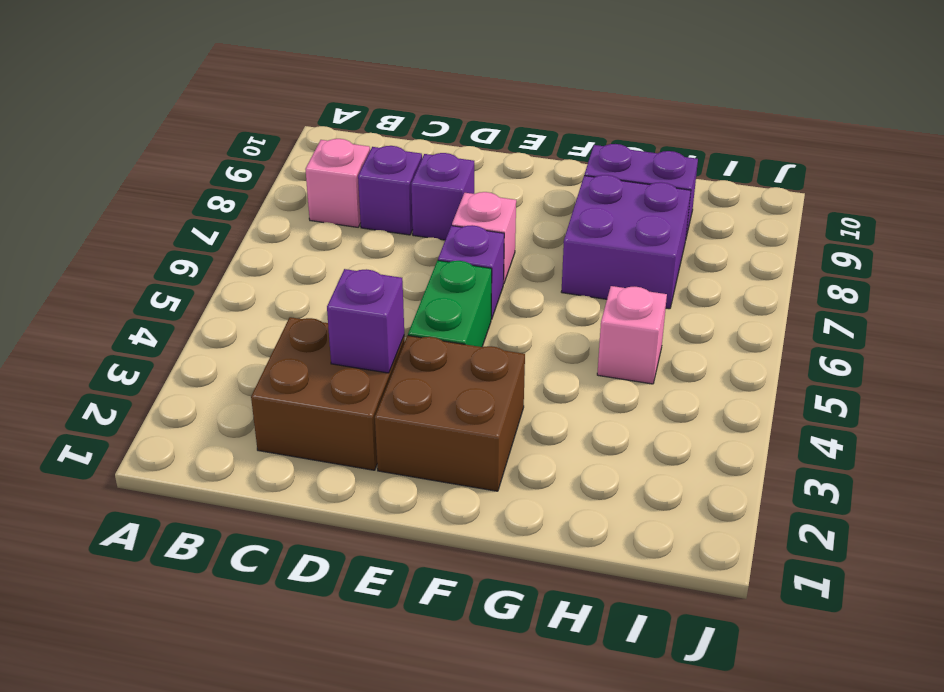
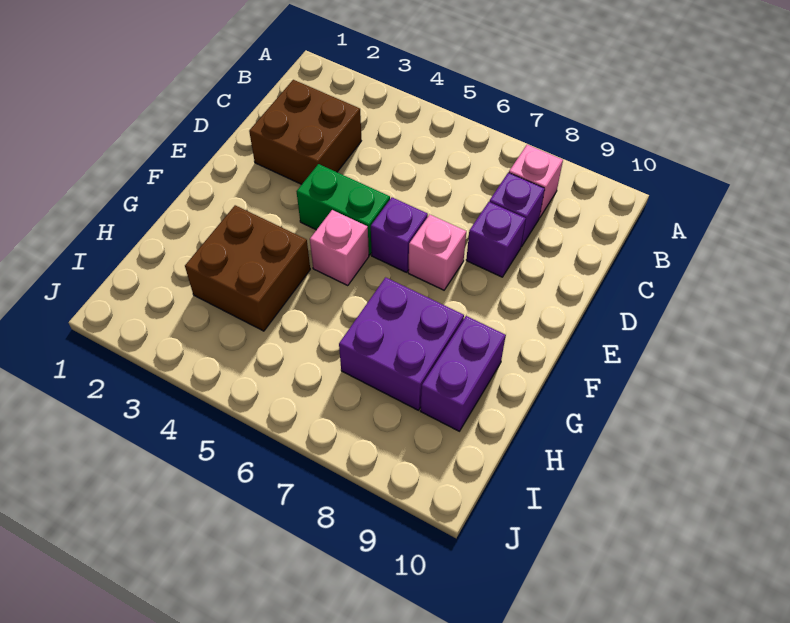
purple brick D3 level 2 -> none
brown brick E2:F3 level 1 -> brown brick G3:H4 level 1
pink brick H5 level 1 -> pink brick F5 level 1

